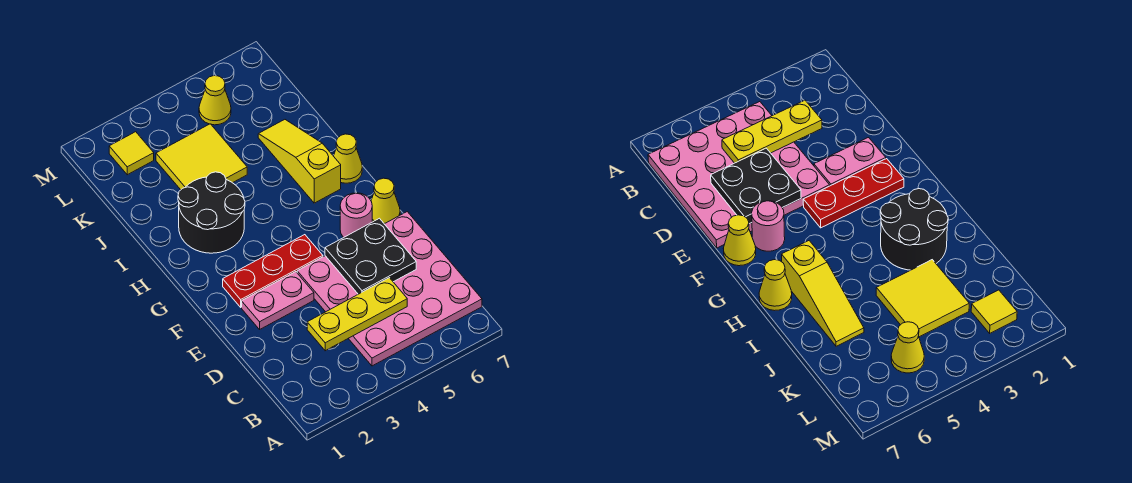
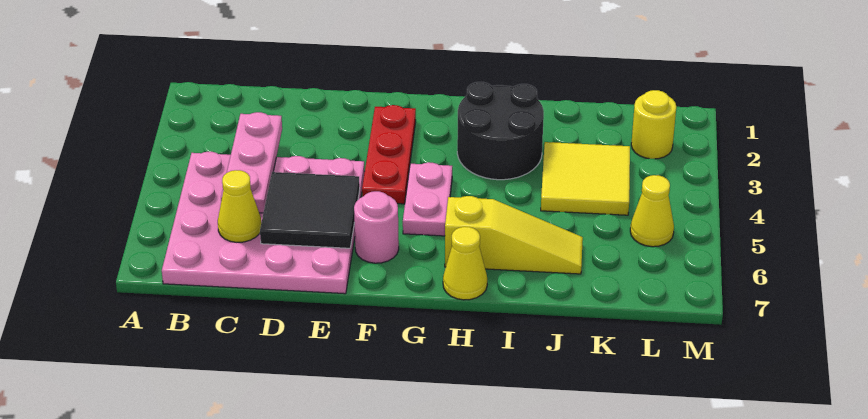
yellow plate C3:C5 level 2 -> pink plate C3:C5 level 2
black plate D5:E6 level 2 -> black tile D5:E6 level 2
pink plate E2:E3 level 1 -> pink plate G4:G5 level 1
yellow cone F7 level 1 -> yellow cone C6 level 2
yellow tile L2 level 1 -> yellow round brick L2 level 1

